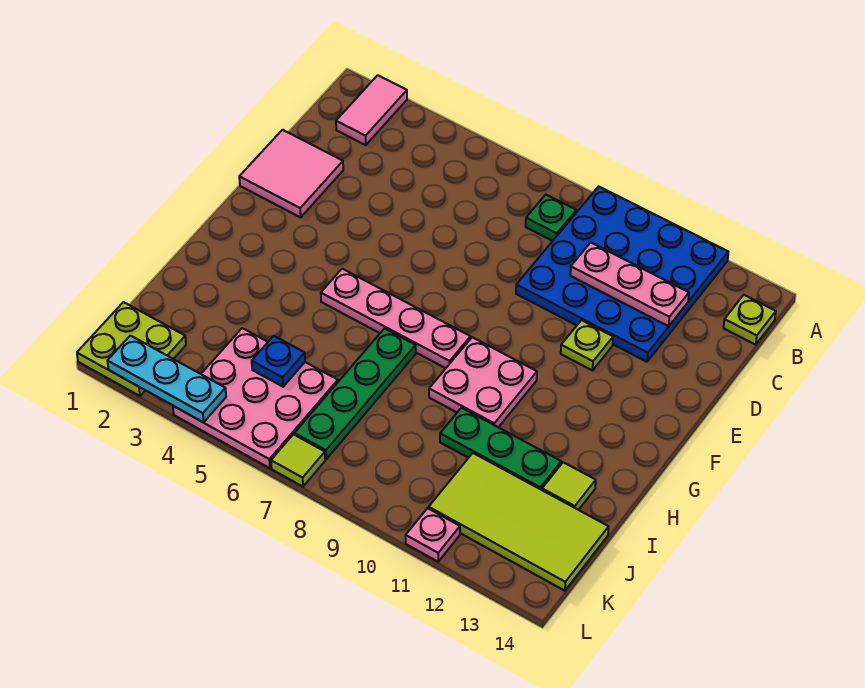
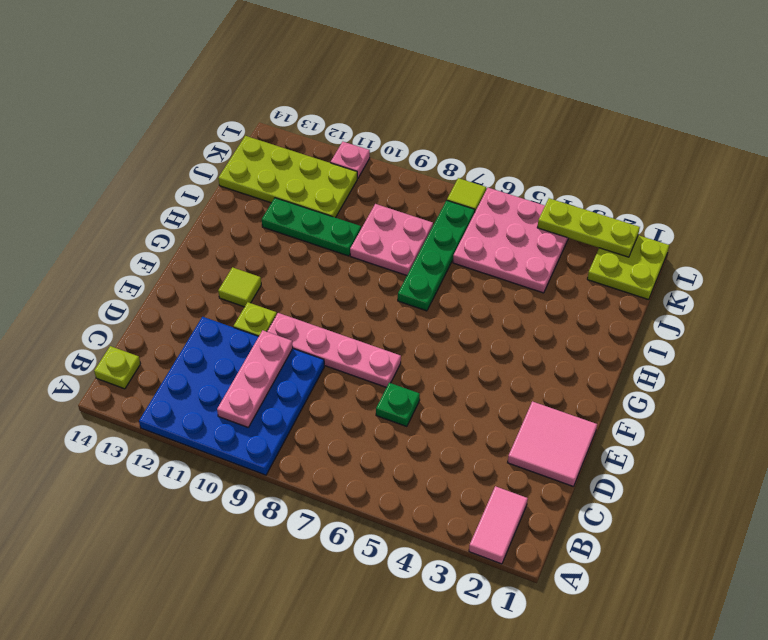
green plate B8 level 1 -> green plate D6 level 1
pink plate C10:C12 level 2 -> pink plate B10:D10 level 2
pink plate G5:G8 level 1 -> pink plate E7:E10 level 1
pink plate G9:H10 level 1 -> pink plate I8:J9 level 1
lime tile I13 level 1 -> lime tile F12 level 1
blue plate J5 level 2 -> none
lime tile J11:K14 level 1 -> lime plate J11:K14 level 1
cyan plate L2:L4 level 2 -> lime plate L2:L4 level 2

